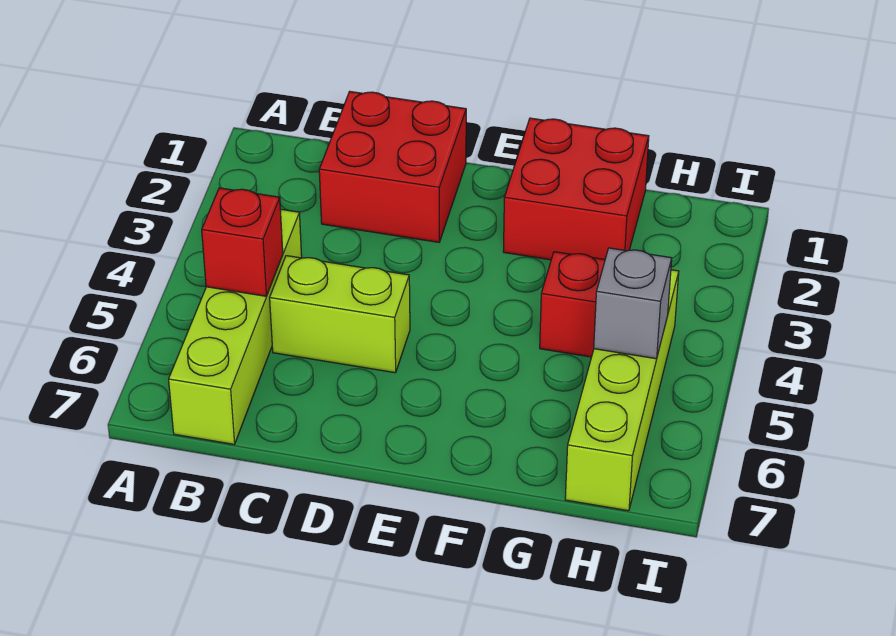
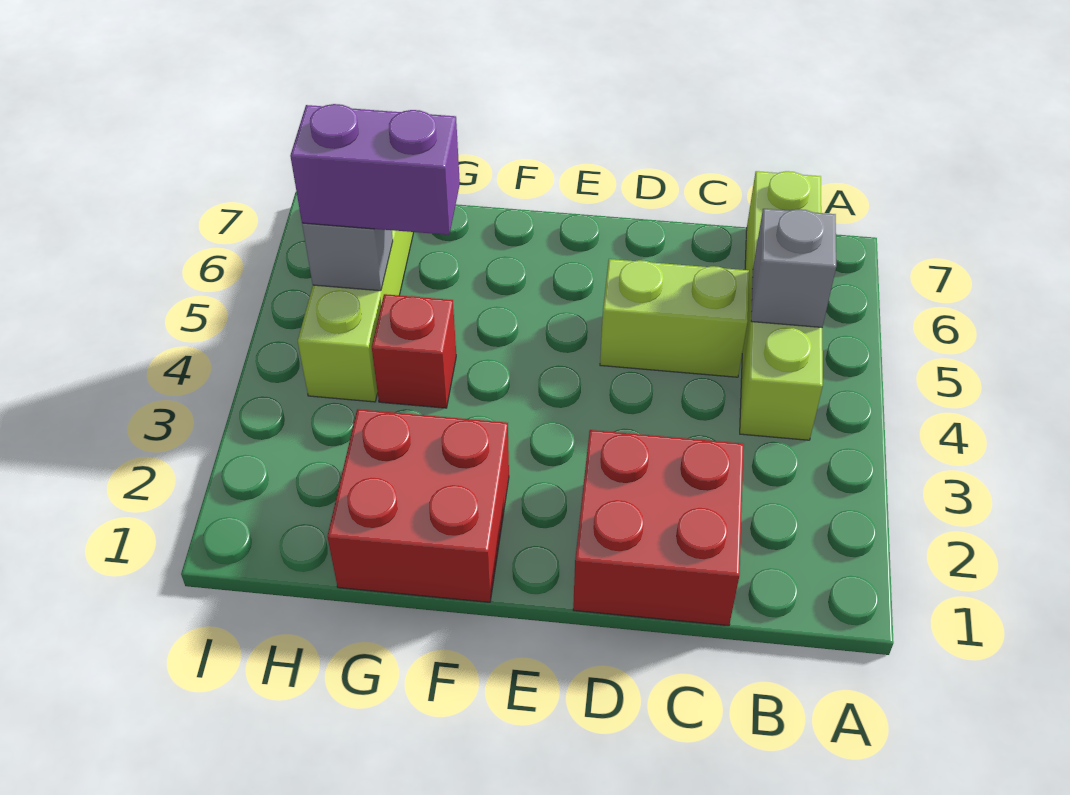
red brick B5 level 2 -> grey brick B5 level 2
none -> purple brick G5:H5 level 3

